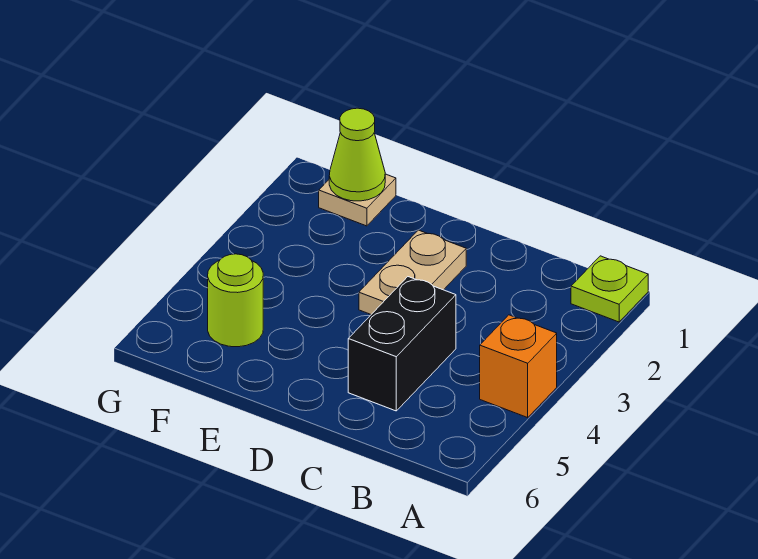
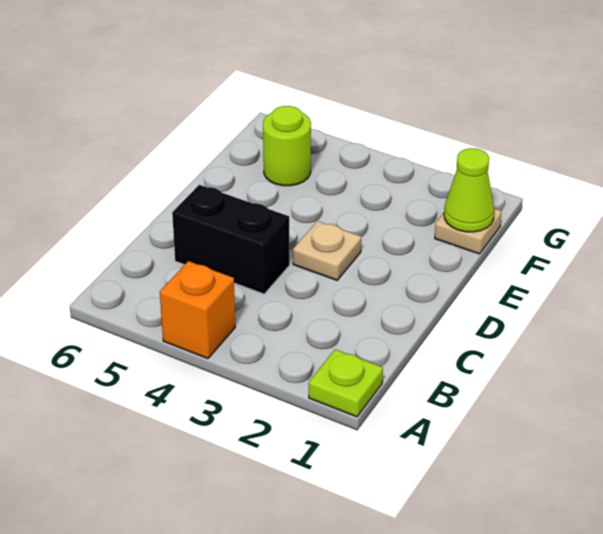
tan plate D2:D3 level 1 -> tan plate D3 level 1

